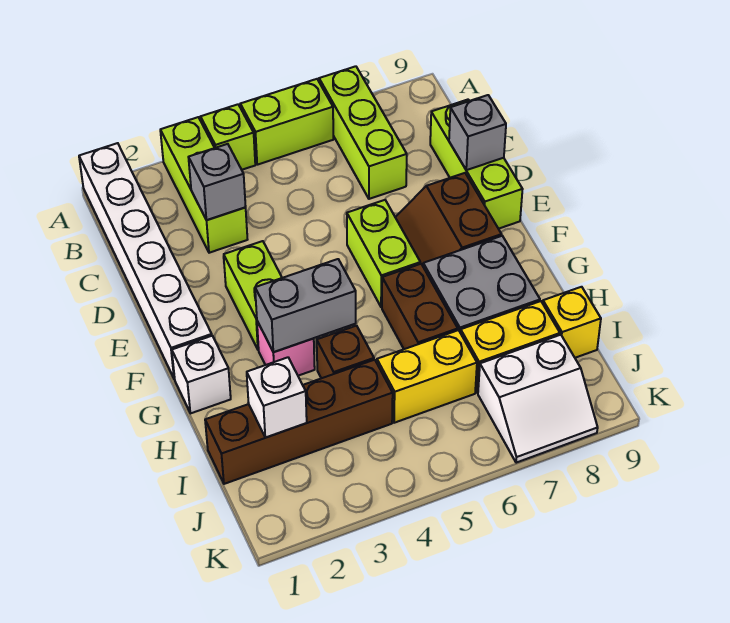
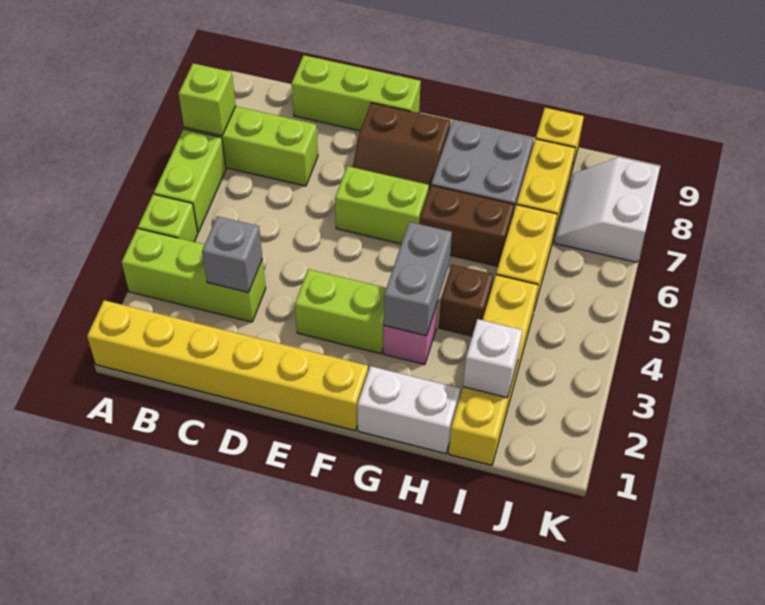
white brick A1:F1 level 1 -> yellow brick A1:F1 level 1
none -> lime brick A7 level 2
grey brick D9 level 2 -> none
white brick G1 level 1 -> white brick G1:H1 level 1
brown brick I1:I4 level 1 -> yellow brick I1:I4 level 1
white slope J7:K8 level 1 top J -> white slope J7:K8 level 1 top K

